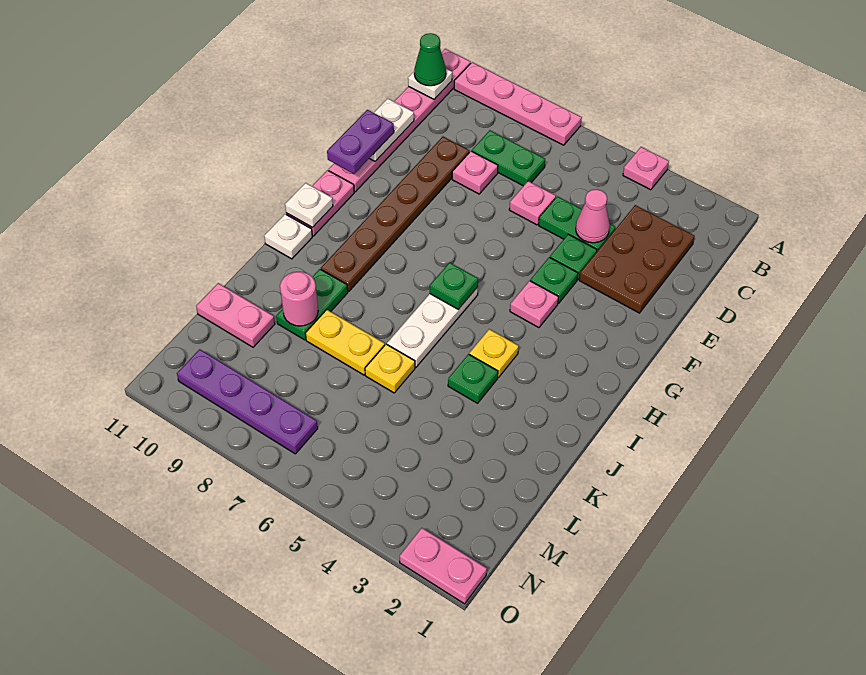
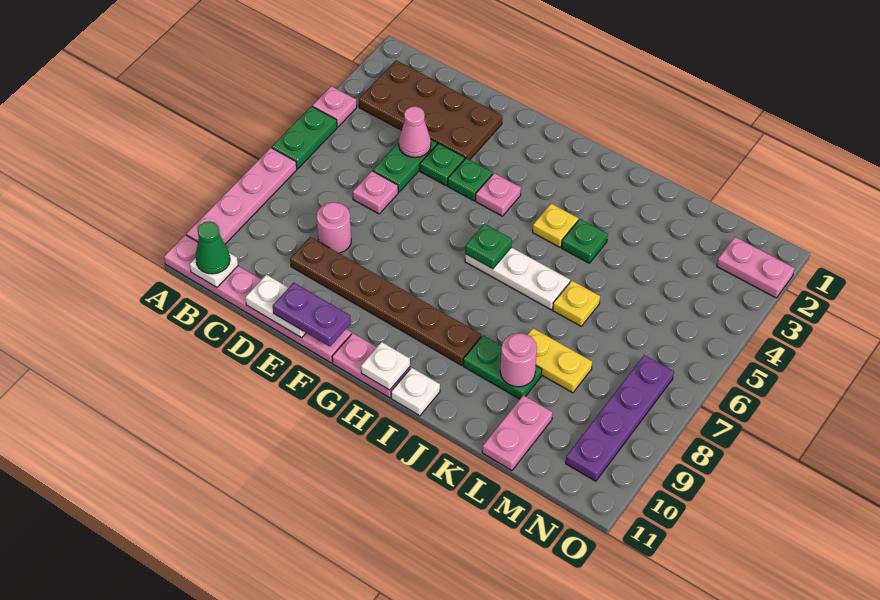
brown plate C2:E3 level 1 -> brown plate B2:E3 level 1
green plate C7:C8 level 1 -> green plate A5:A6 level 1
pink plate D8 level 1 -> pink round brick D8 level 1
yellow plate K7:K8 level 1 -> yellow plate K8:L8 level 1
pink plate O1:O2 level 1 -> pink plate N2:O2 level 1

